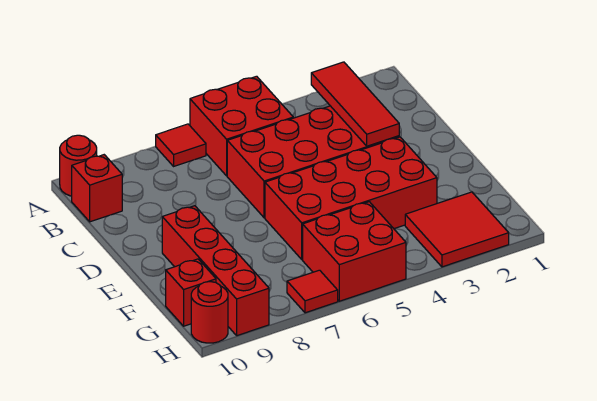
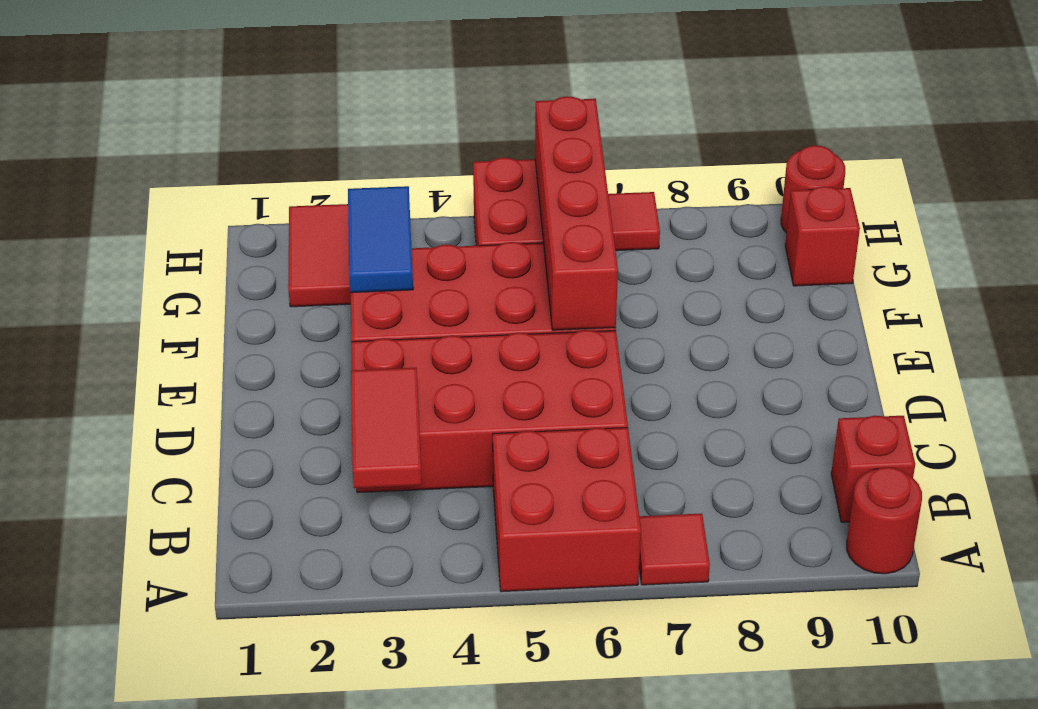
red tile B3:D3 level 2 -> red tile B3:C3 level 2
red brick E9:H9 level 1 -> red brick E6:H6 level 2
none -> blue tile F3:G3 level 2

